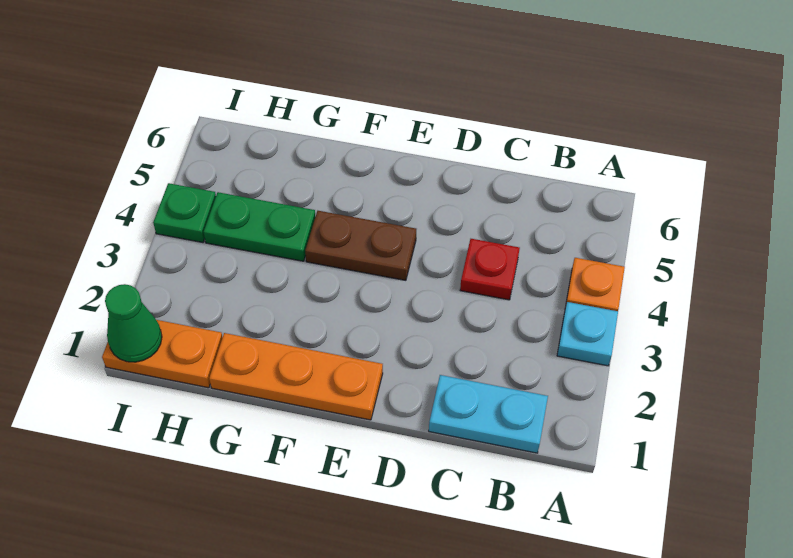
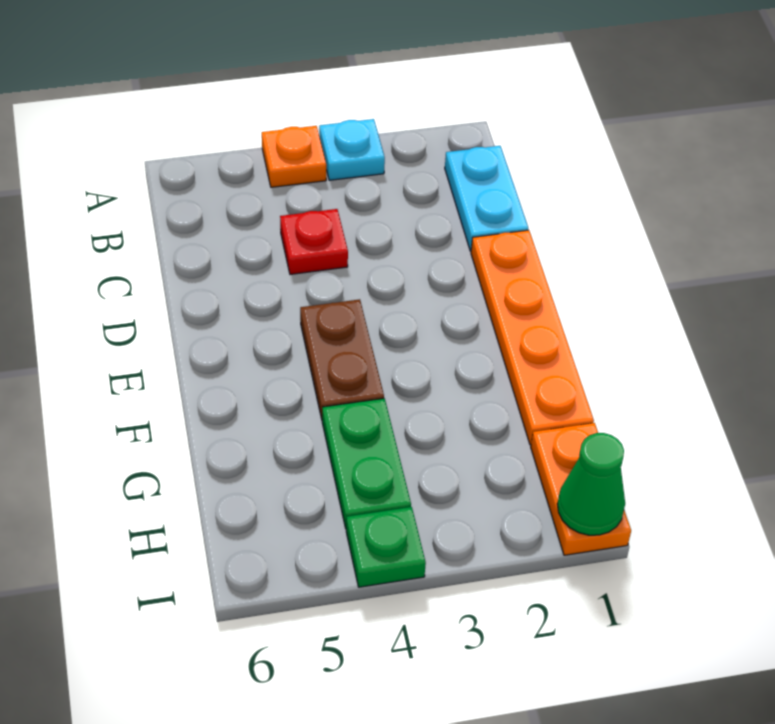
orange plate E1:G1 level 1 -> orange plate D1:G1 level 1

